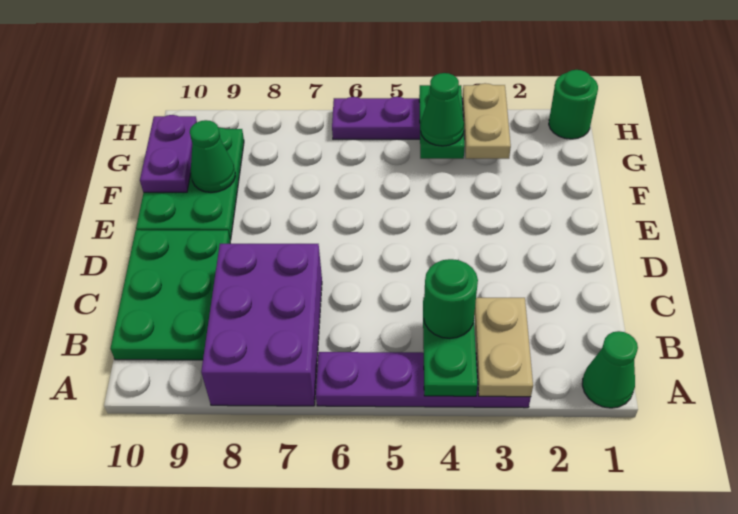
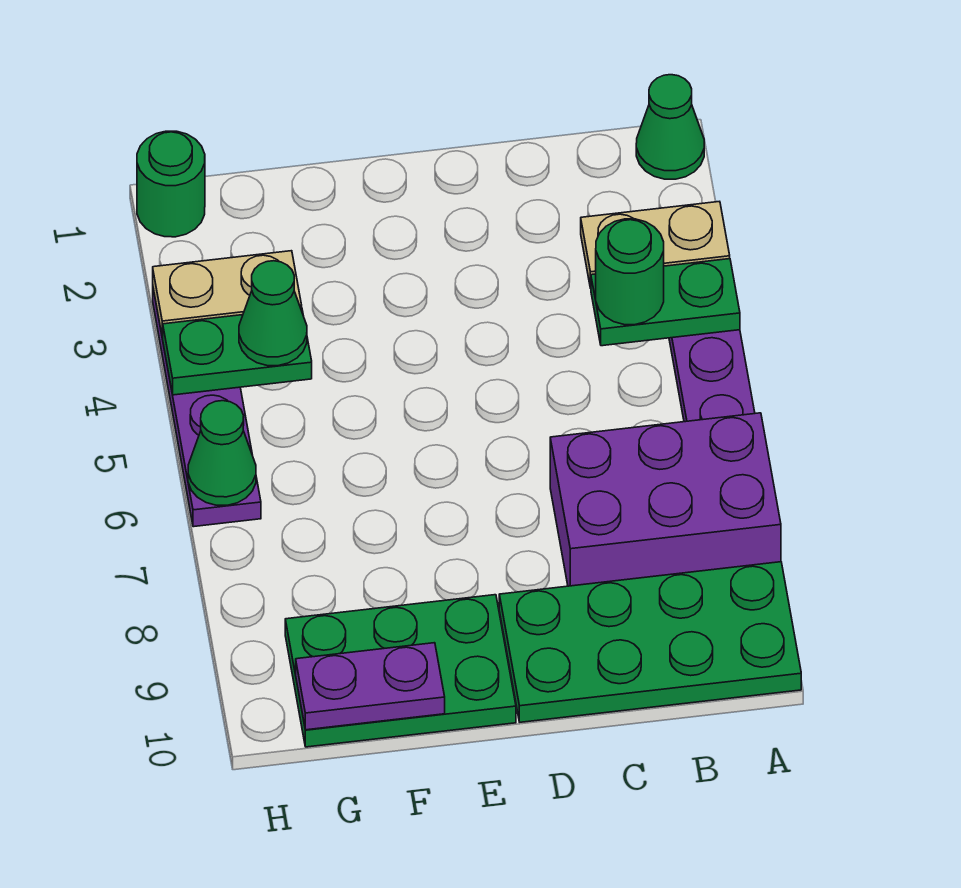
green plate B9:D10 level 1 -> green plate A9:D10 level 1
green cone F9 level 2 -> green cone H6 level 2

